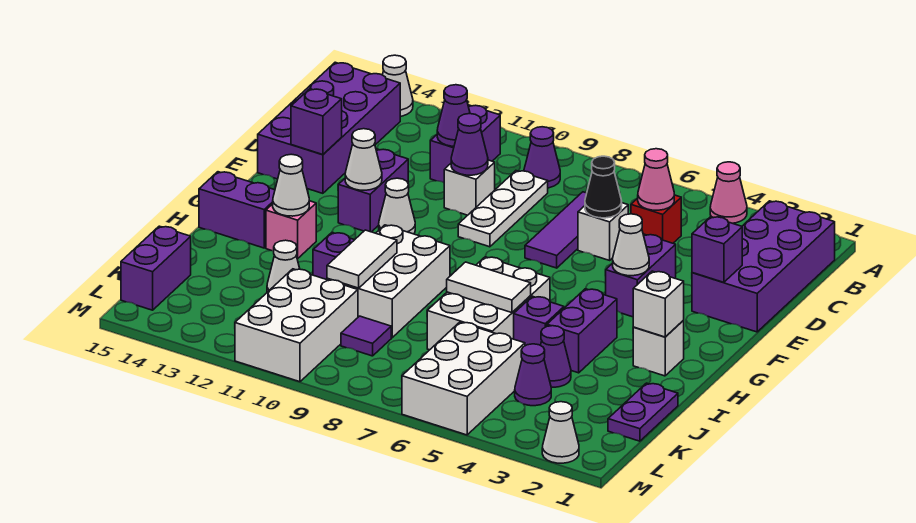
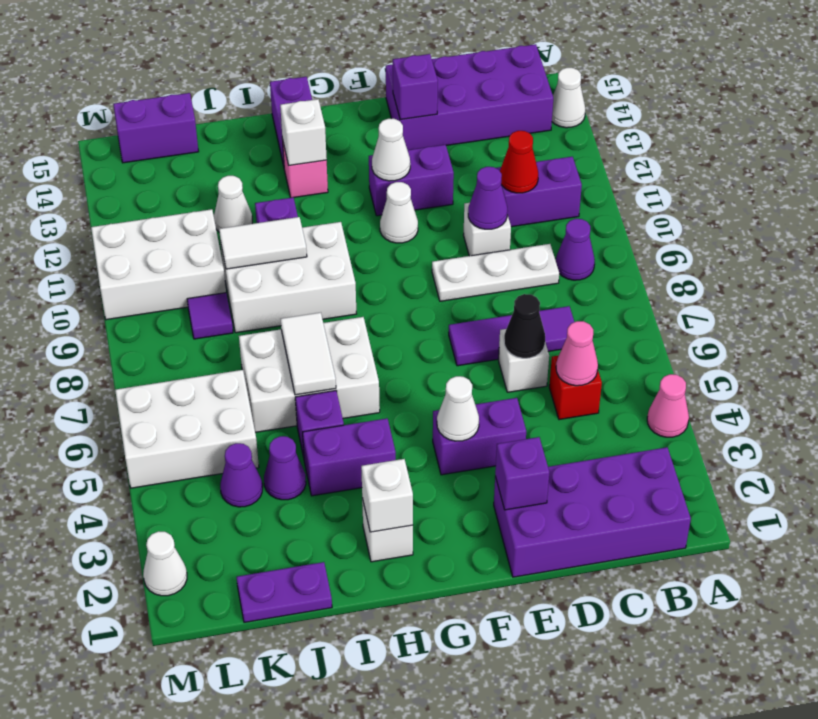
purple cone C11 level 2 -> red cone C11 level 2
white cone H13 level 2 -> white brick H13 level 2

